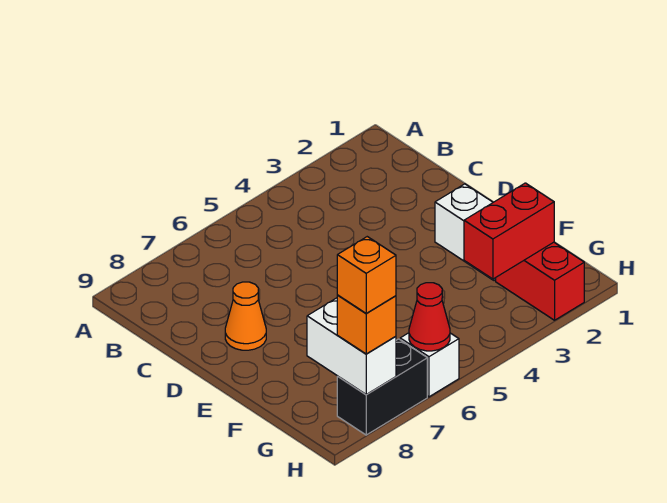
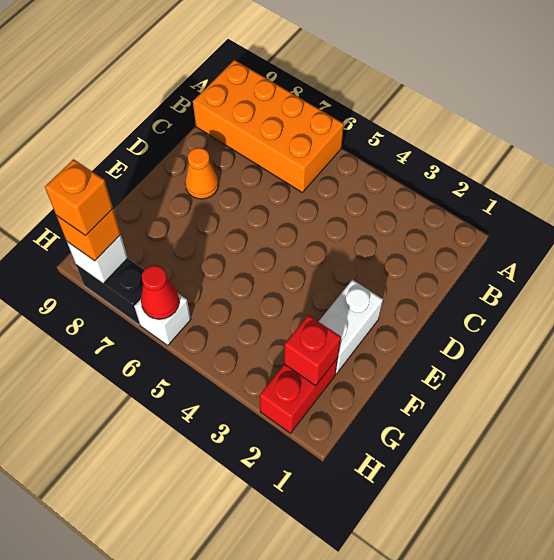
none -> orange brick A6:B9 level 1
red brick G2:G3 level 2 -> red brick G2 level 2
white brick G8:H8 level 2 -> white brick H8 level 2

